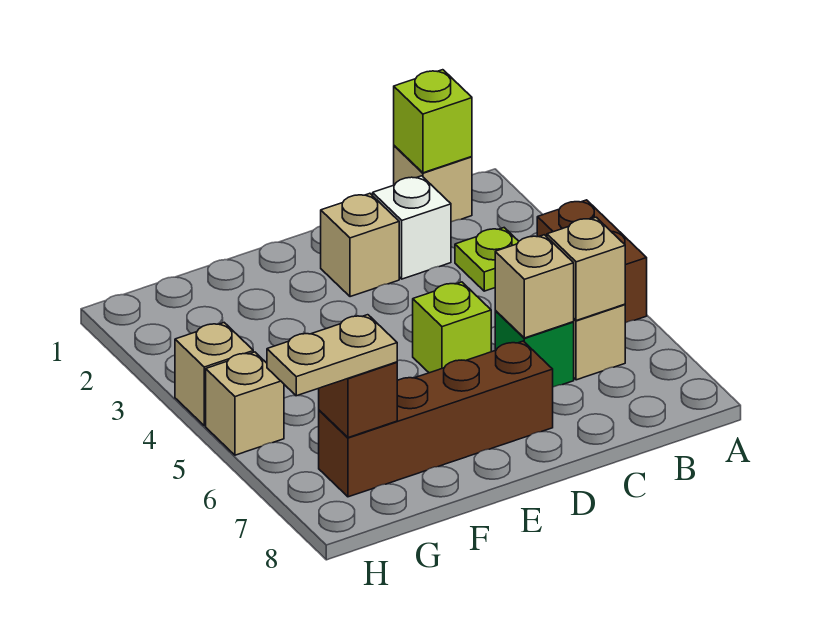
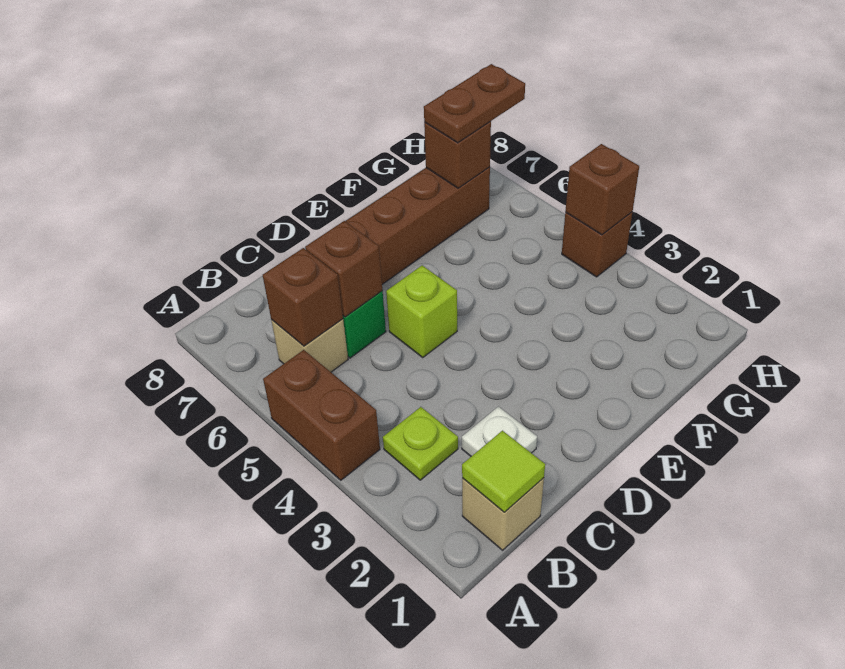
lime brick B1 level 2 -> lime tile B1 level 2
tan brick B6 level 2 -> brown brick B6 level 2
white brick C2 level 1 -> white plate C2 level 1
tan brick C6 level 2 -> brown brick C6 level 2
tan brick D2 level 1 -> none
tan plate G7:H7 level 3 -> brown plate G7:H7 level 3
tan brick H4 level 1 -> brown brick H4 level 1
none -> brown brick H4 level 2
tan brick H5 level 1 -> none

